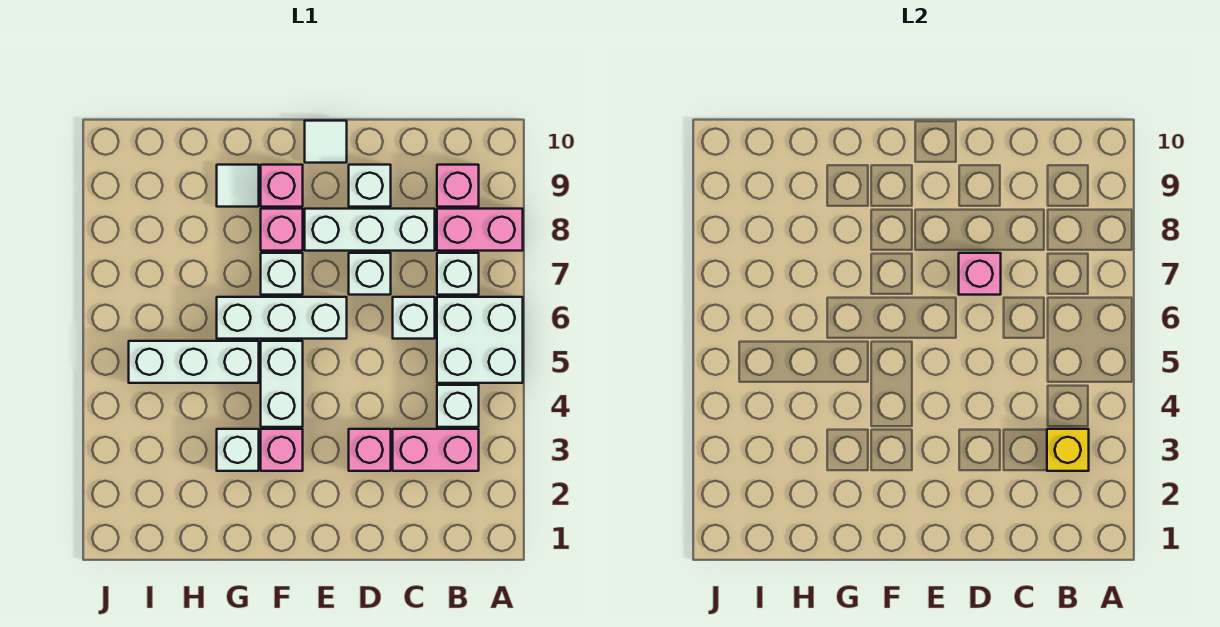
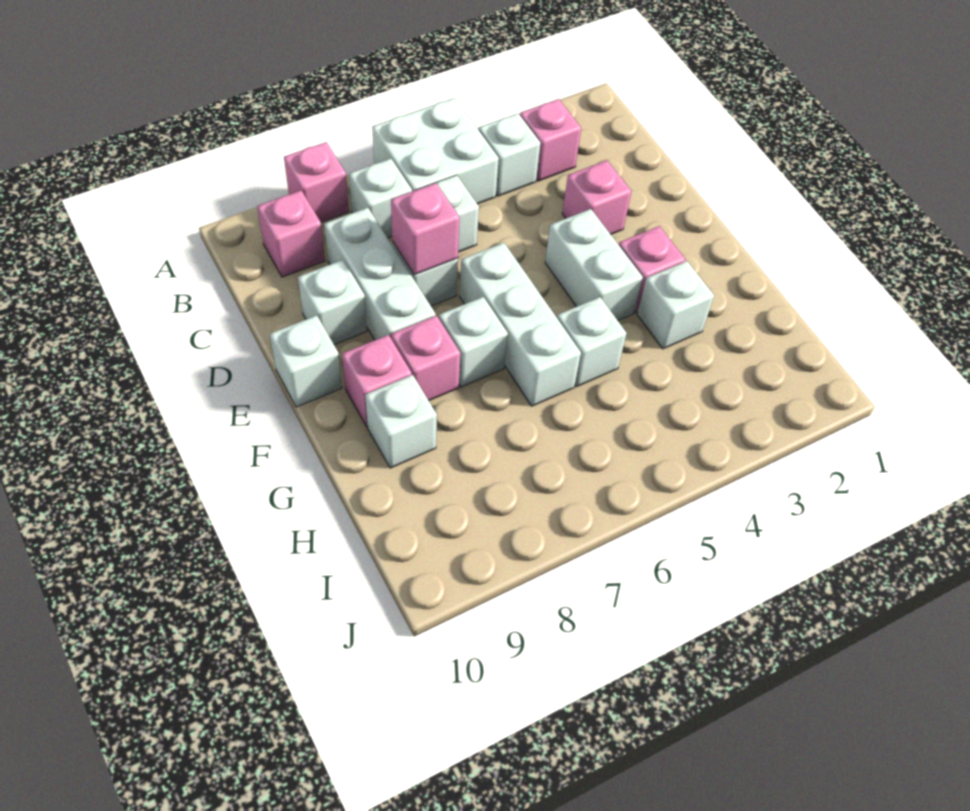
pink brick A8:B8 level 1 -> pink brick A8 level 1
pink brick B3:C3 level 1 -> pink brick B3 level 1
yellow brick B3 level 2 -> none
white tile E10 level 1 -> white brick E10 level 1
white brick F4:F5 level 1 -> white brick E4:F4 level 1
white brick G5:I5 level 1 -> white brick G5 level 1
white tile G9 level 1 -> white brick G9 level 1

